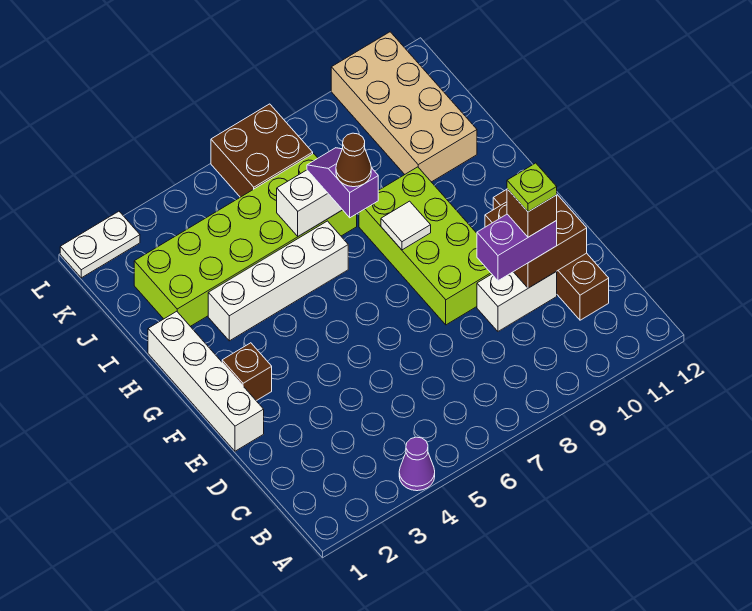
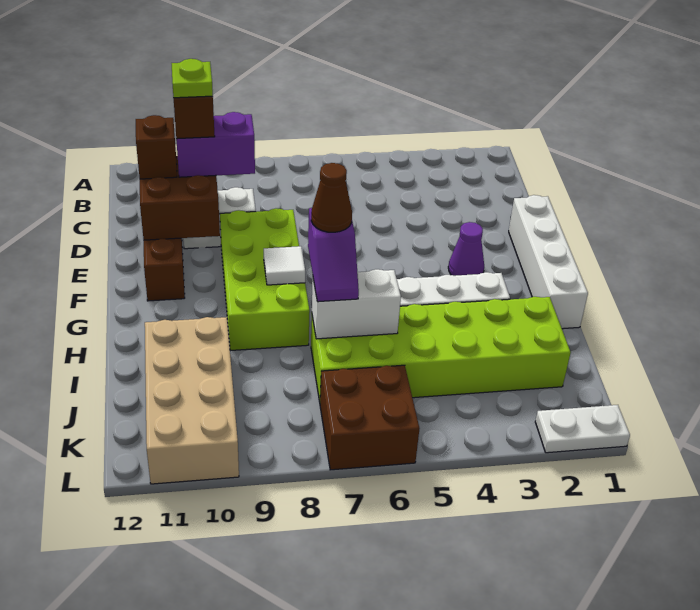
purple cone A4 level 1 -> purple cone F3 level 1
brown brick F2 level 1 -> brown brick D11 level 3

